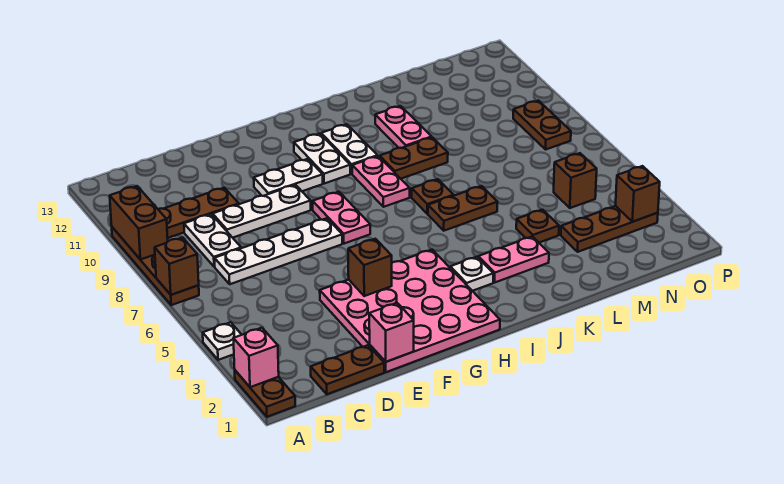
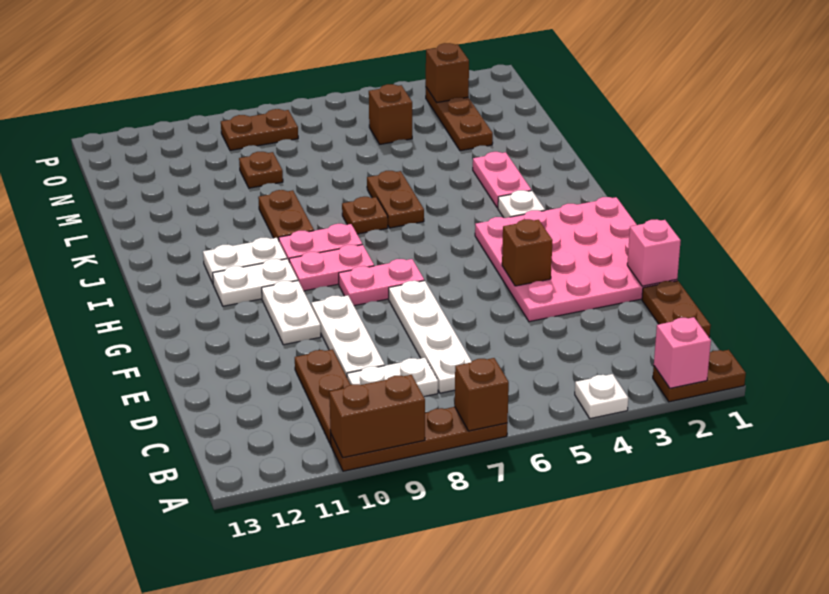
pink plate K10:K11 level 1 -> pink plate H8:H9 level 1
brown plate L4 level 1 -> brown plate M9 level 1

